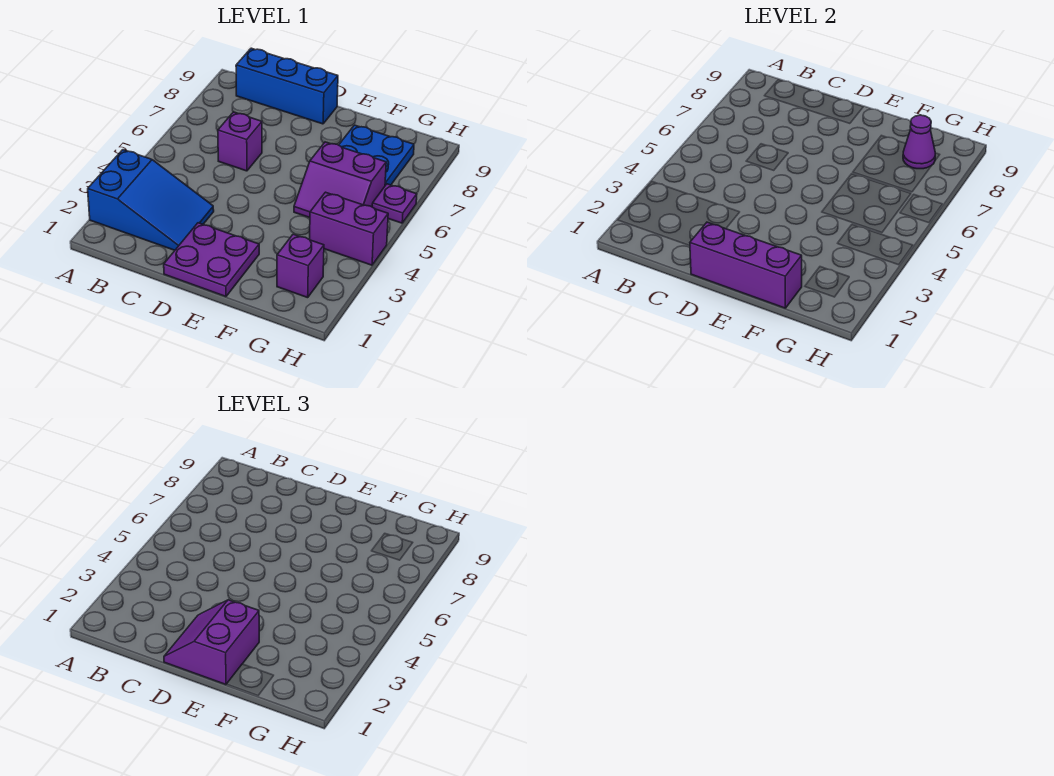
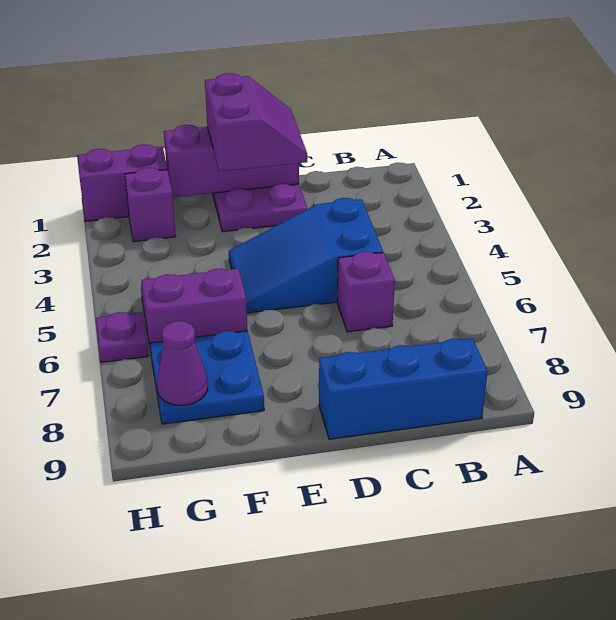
blue slope A2:C3 level 1 top A -> blue slope C4:E5 level 1 top C
purple brick G4:H4 level 1 -> purple brick G1:H1 level 1

